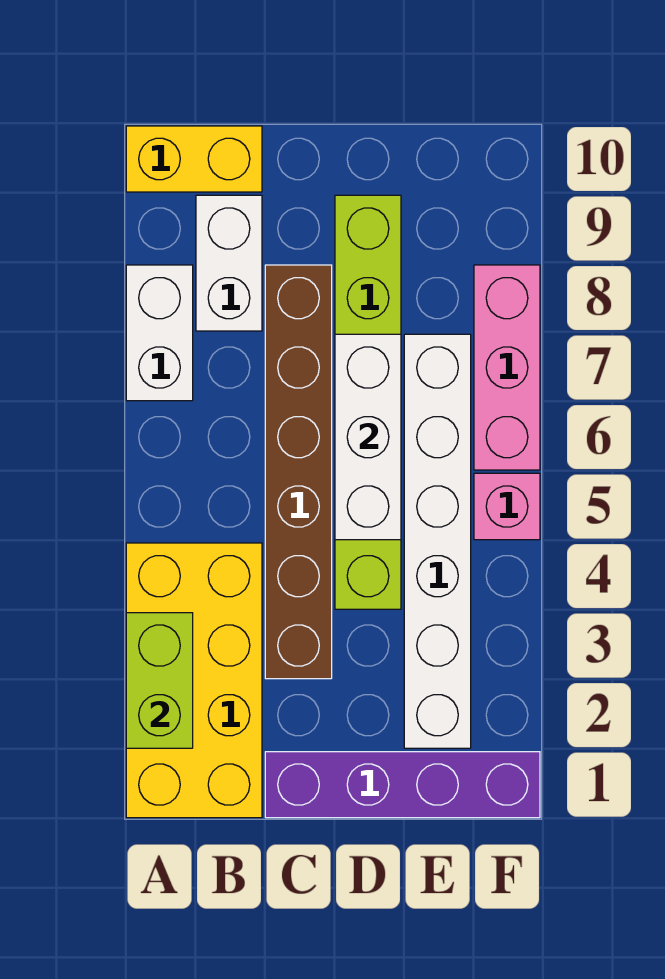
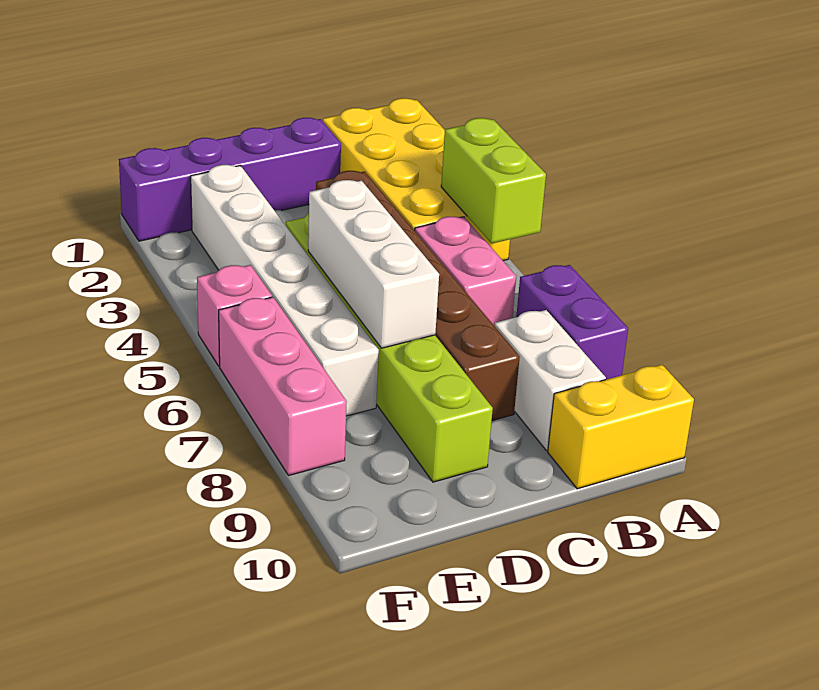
lime brick A2:A3 level 2 -> lime brick A4:A5 level 2
white brick A7:A8 level 1 -> purple brick A7:A8 level 1
none -> pink brick B5:B6 level 1

